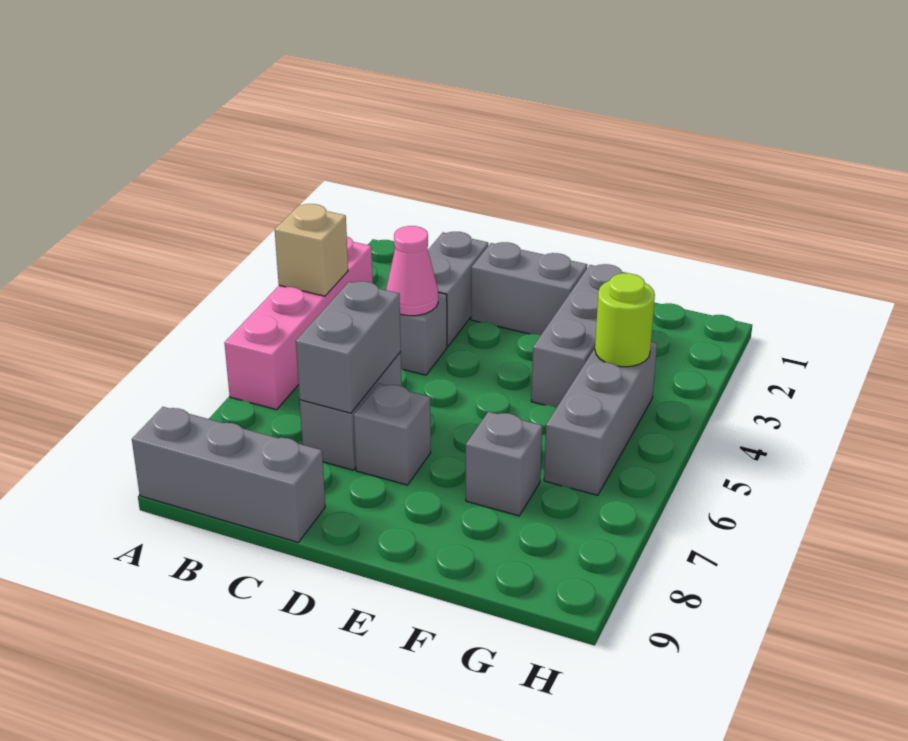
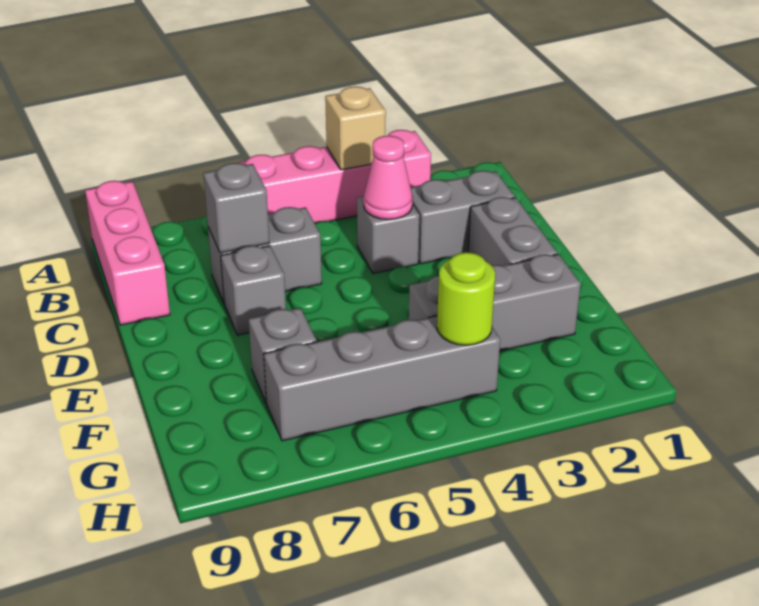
grey brick A9:C9 level 1 -> pink brick A9:C9 level 1
grey brick C6:C7 level 2 -> grey brick C7 level 2
grey brick G4:G6 level 1 -> grey brick G4:G7 level 1

